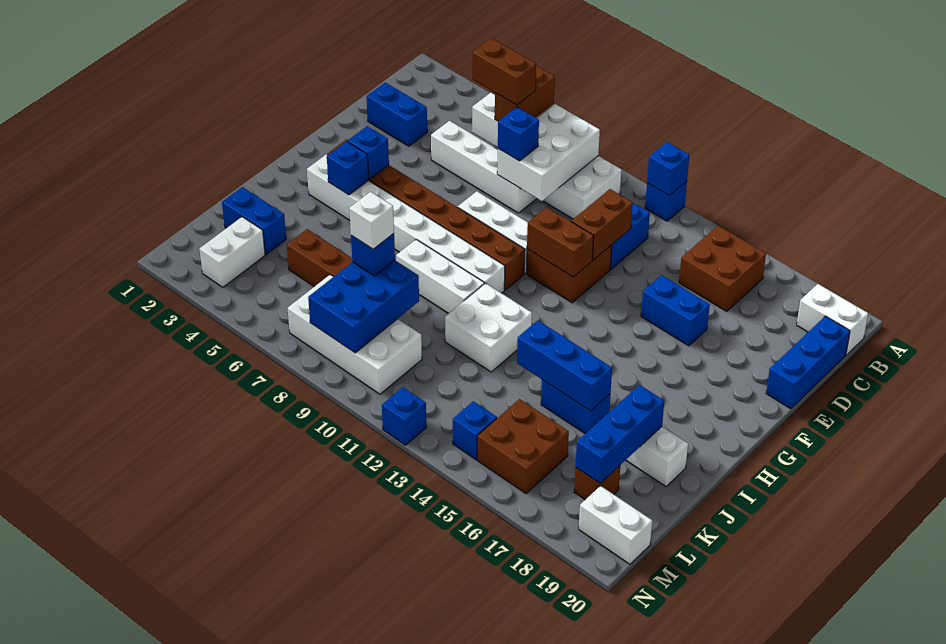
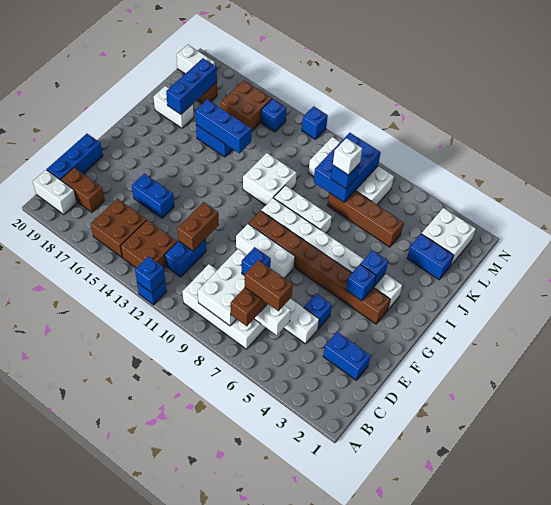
none -> blue brick E5 level 1
brown brick E11:F12 level 1 -> brown brick B13:C14 level 1
brown brick F11:F12 level 2 -> brown brick C18:C19 level 1
white brick L3:M3 level 1 -> white brick L2:M3 level 1

